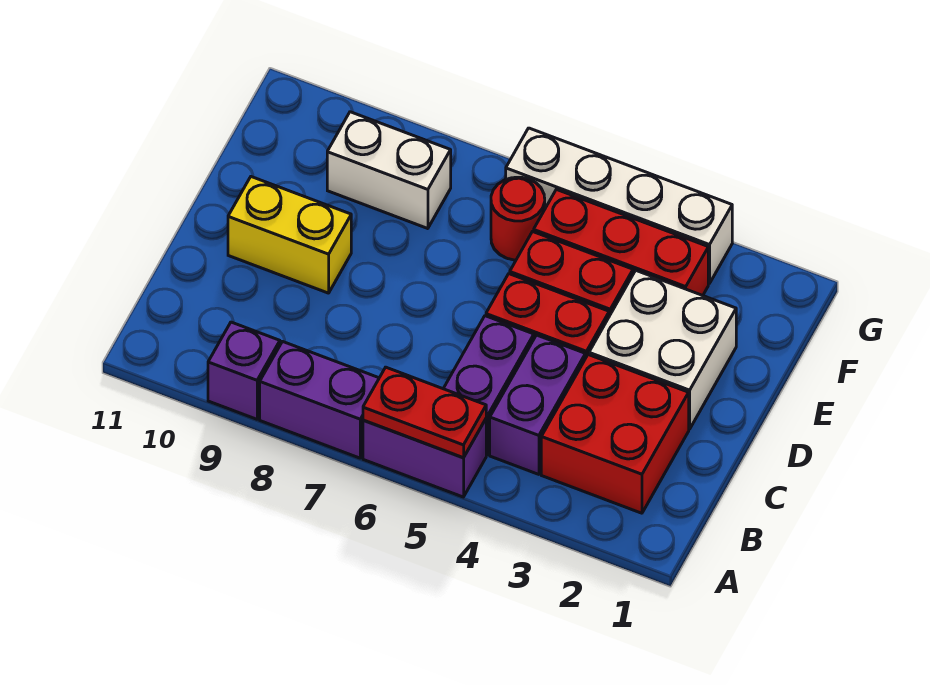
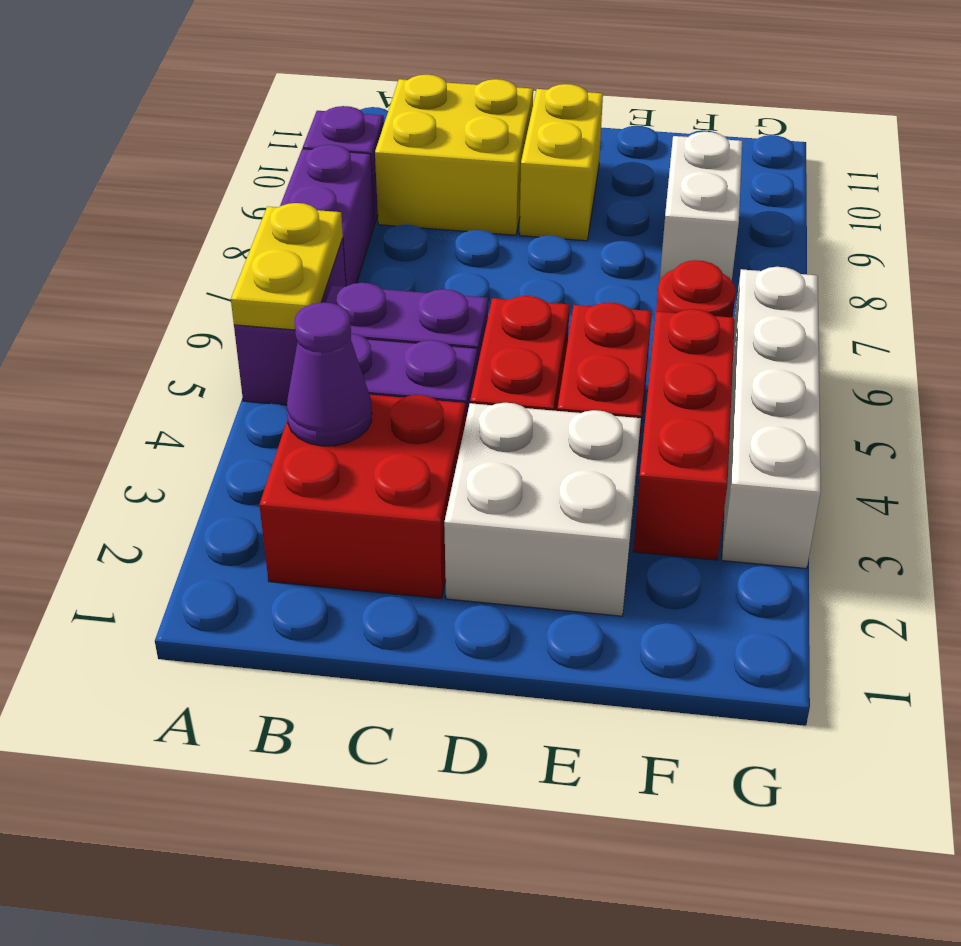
red plate A5:A6 level 2 -> yellow plate A5:A6 level 2
none -> purple cone B3 level 2
none -> yellow brick B9:C10 level 1

